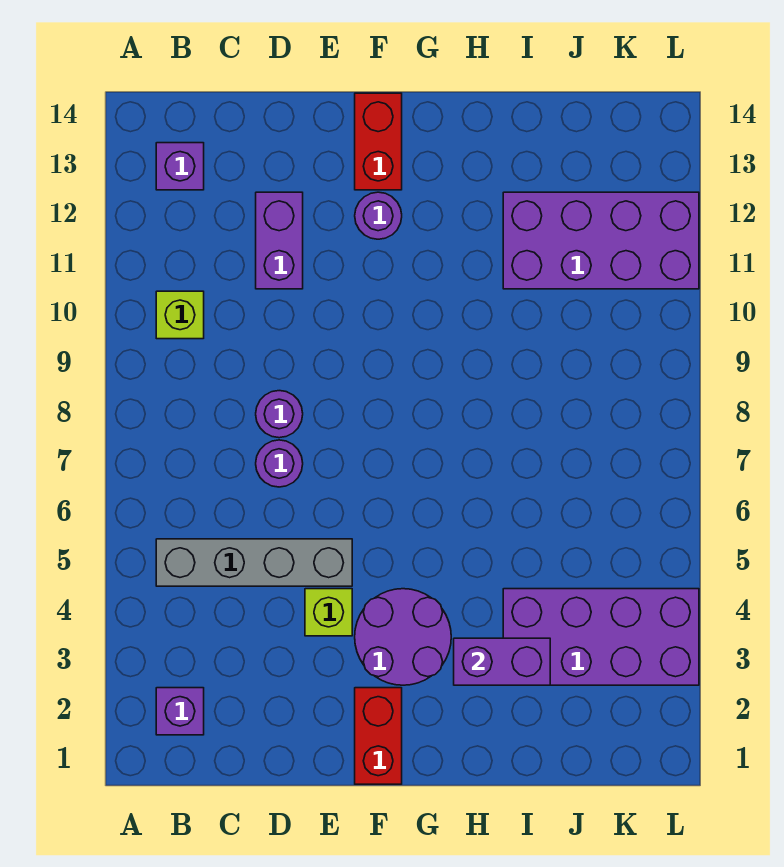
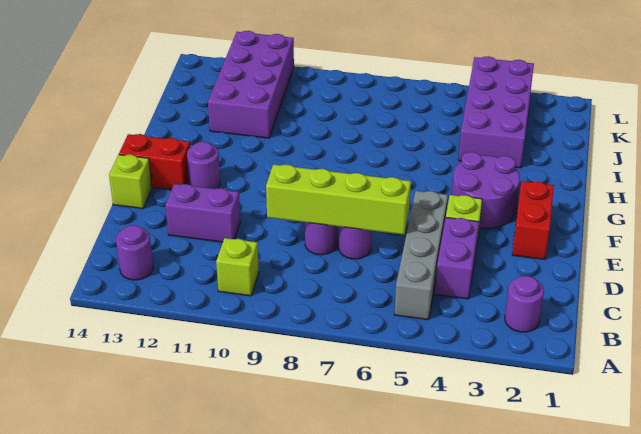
purple brick B2 level 1 -> purple round brick B2 level 1
purple brick B13 level 1 -> purple round brick B13 level 1
none -> lime brick D6:D9 level 2
none -> lime brick E14 level 1
red brick F1:F2 level 1 -> red brick E2:F2 level 1
purple brick H3:I3 level 2 -> purple brick C4:D4 level 1

